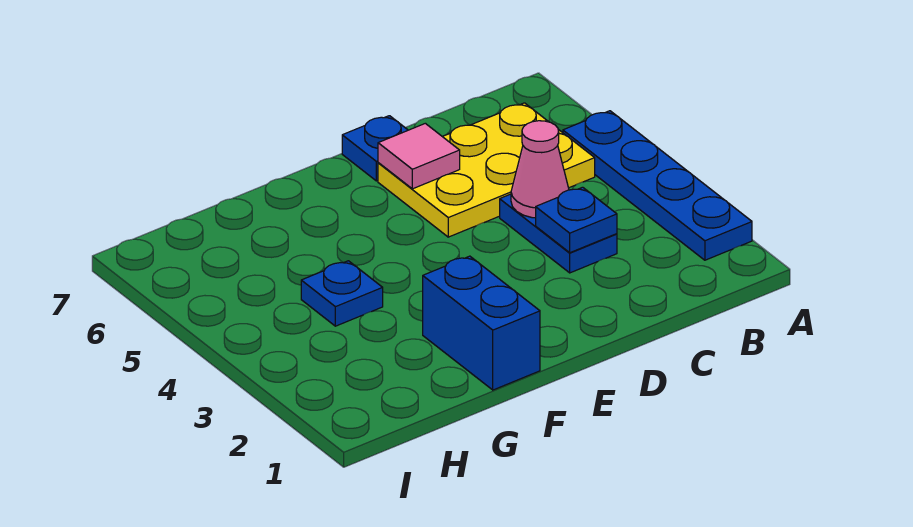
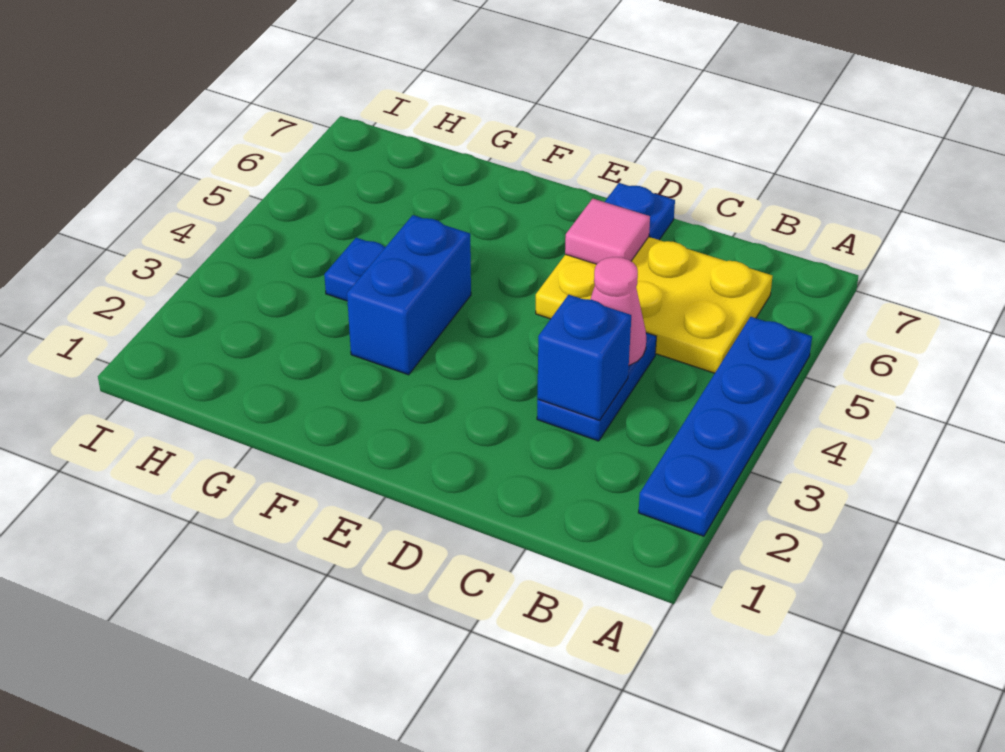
blue plate C3 level 2 -> blue brick C3 level 2
blue brick F1:F2 level 1 -> blue brick F3:F4 level 1

